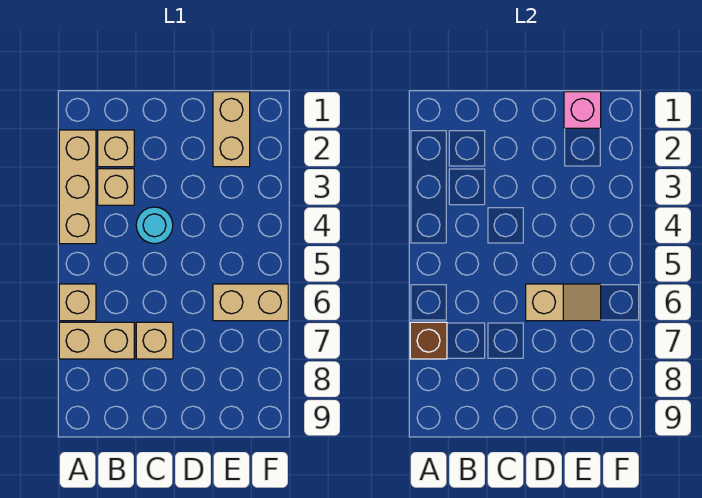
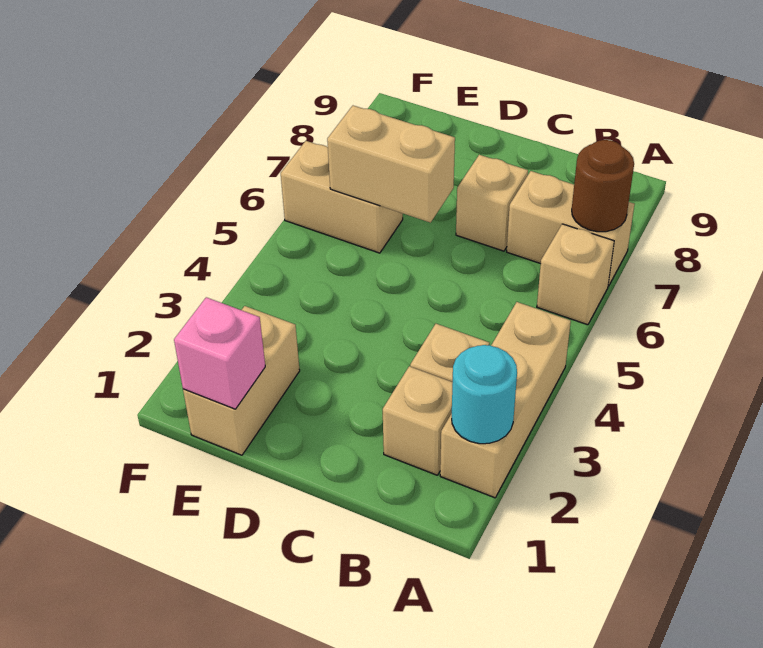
brown brick A7 level 2 -> brown round brick A7 level 2
cyan round brick C4 level 1 -> cyan round brick A2 level 2
tan slope D6:E6 level 2 top D -> tan brick D6:E6 level 2

